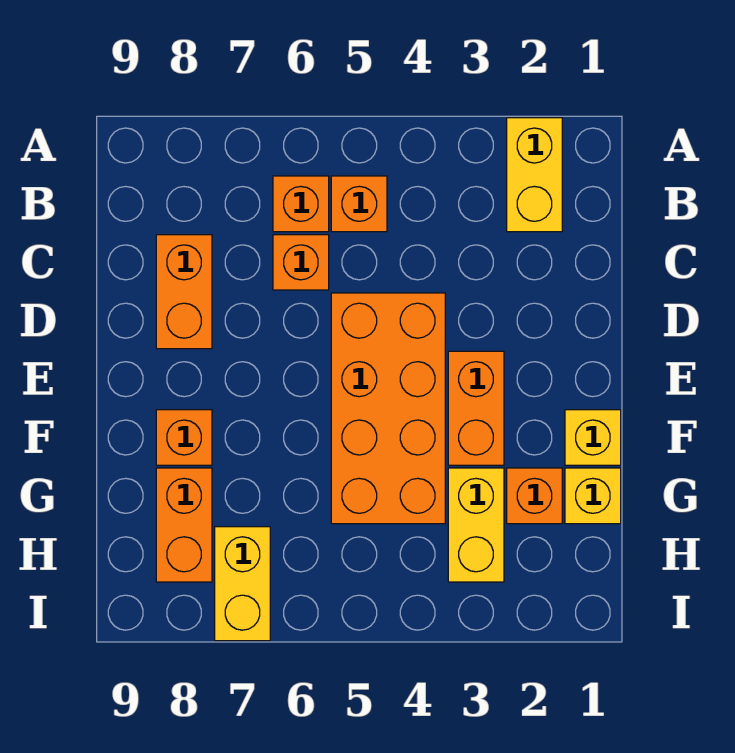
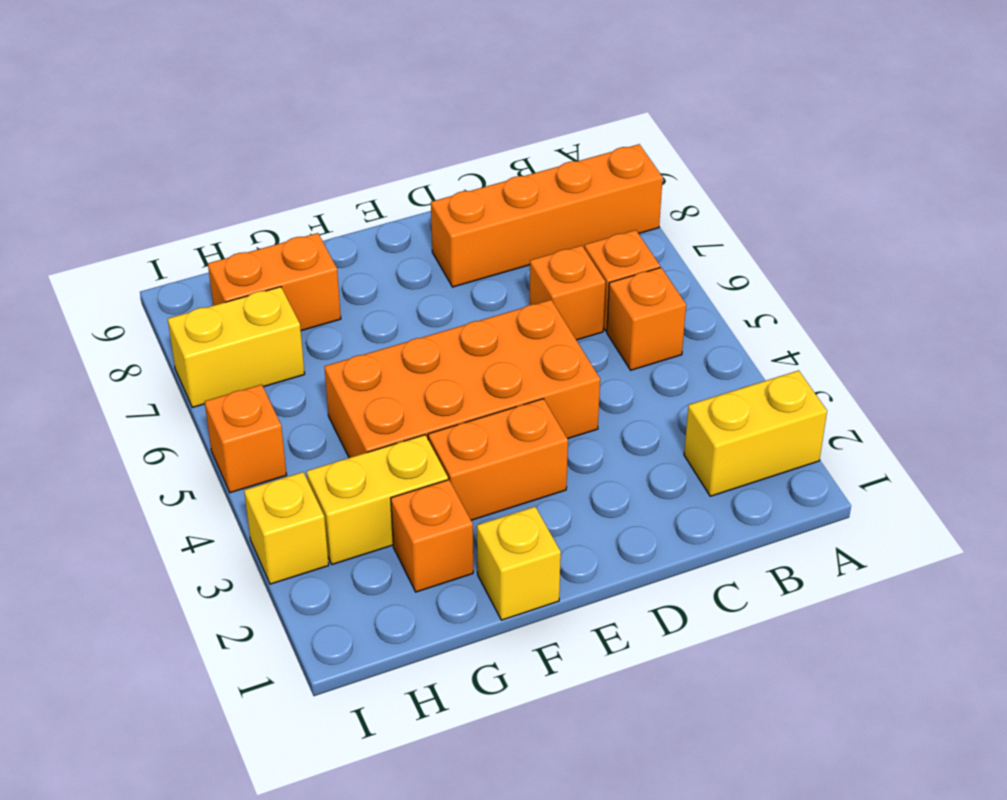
orange brick C8:D8 level 1 -> orange brick A8:D8 level 1
orange brick F8 level 1 -> orange brick I5 level 1
yellow brick G1 level 1 -> yellow brick I3 level 1

